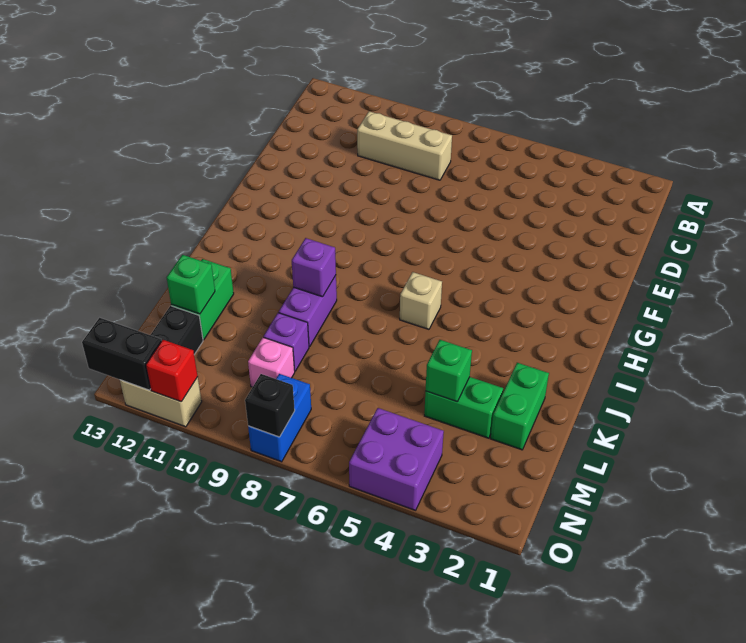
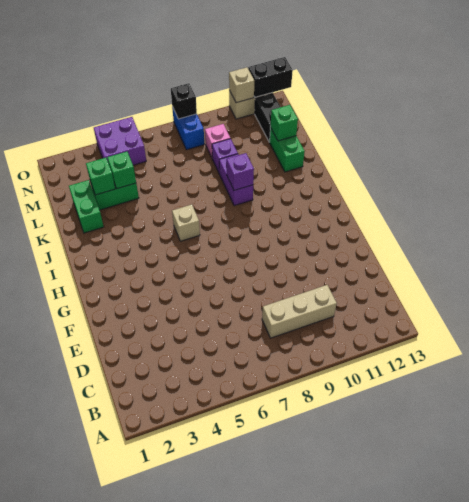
none -> green brick L3 level 2
red brick O11 level 2 -> tan brick O11 level 2

